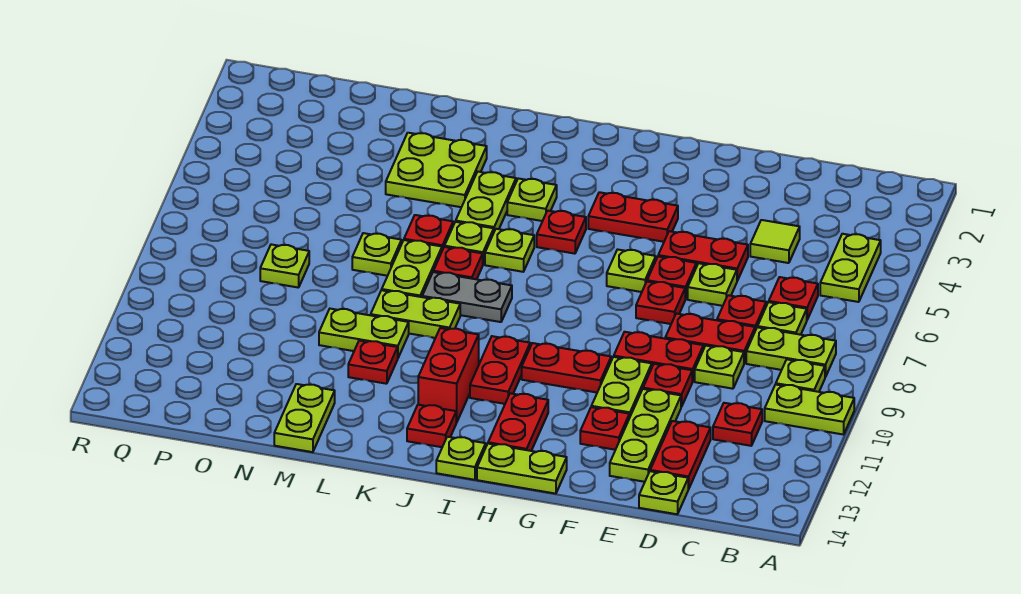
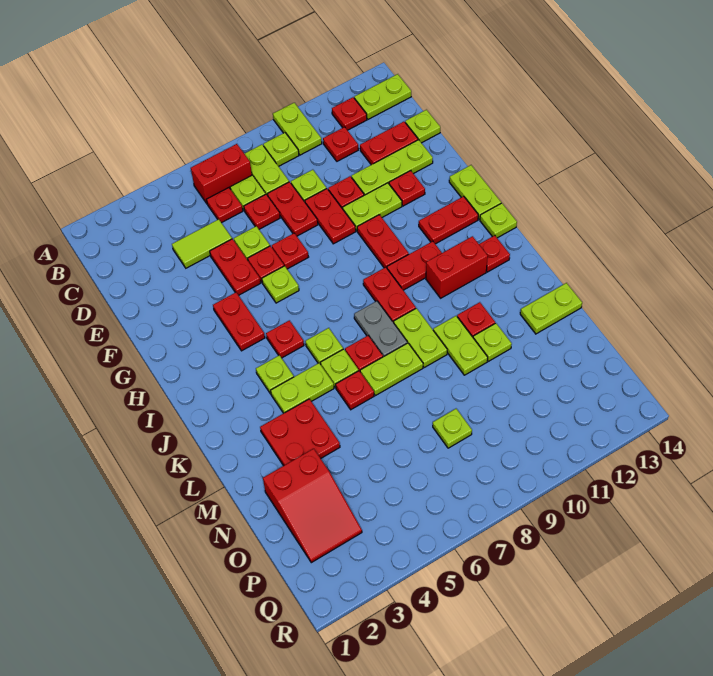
lime plate B4:B5 level 1 -> lime plate B13:B14 level 1
none -> red brick B6:B7 level 1
none -> red plate B12 level 1
lime tile D4 level 1 -> lime tile D4:D5 level 1
none -> red plate I9:J9 level 1
lime plate L3:M4 level 1 -> red plate L3:M4 level 1
lime plate M7 level 1 -> lime plate M11 level 1
none -> red slope N2:P3 level 1 top N

